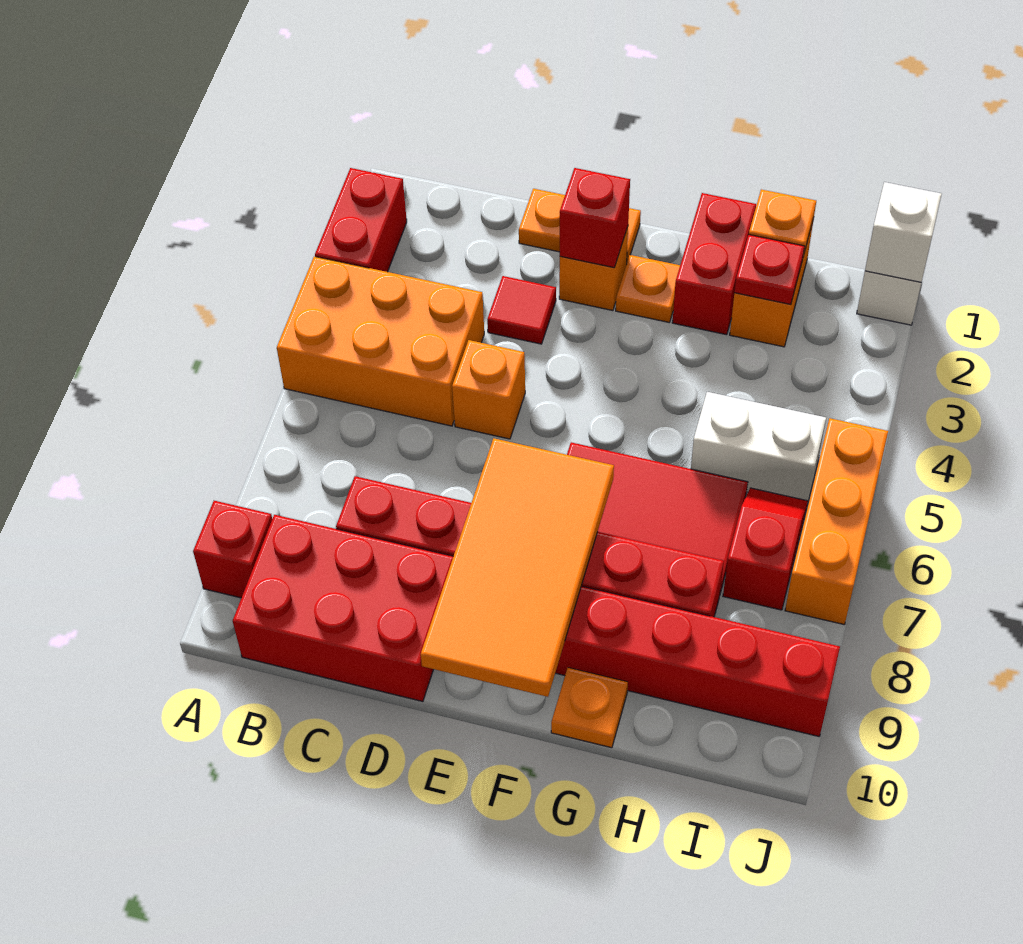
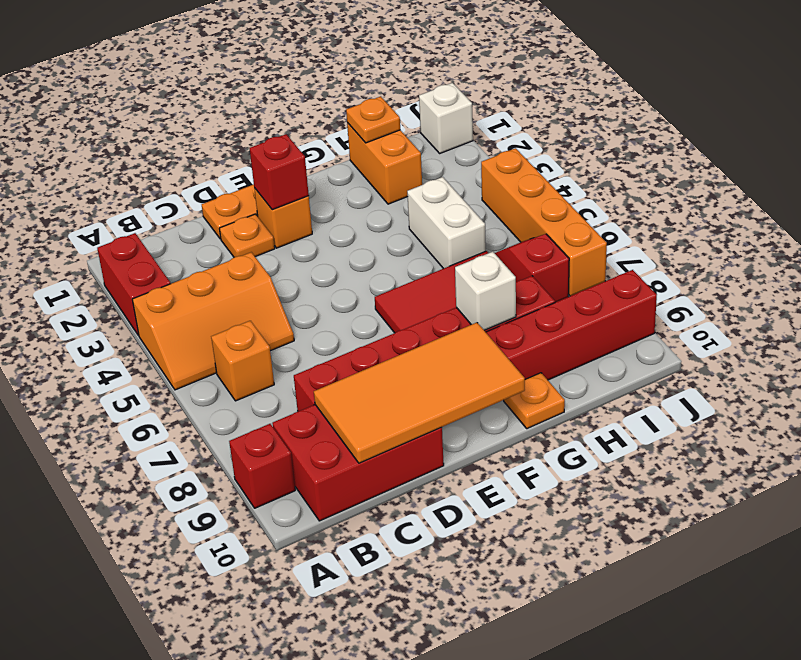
orange brick A4:C5 level 1 -> orange slope A4:C5 level 1 top 4
red tile D3 level 1 -> none
orange brick D5 level 1 -> orange brick B6 level 1
orange tile E7:F10 level 2 -> orange tile C9:F10 level 2
orange plate F2 level 1 -> orange plate D2 level 1
red brick G1:G2 level 1 -> none
red plate H2 level 2 -> none
white brick H5:I5 level 1 -> white brick H4:H5 level 1
white brick J1 level 2 -> white brick G8 level 2
orange brick J5:J7 level 1 -> orange brick J4:J7 level 1

